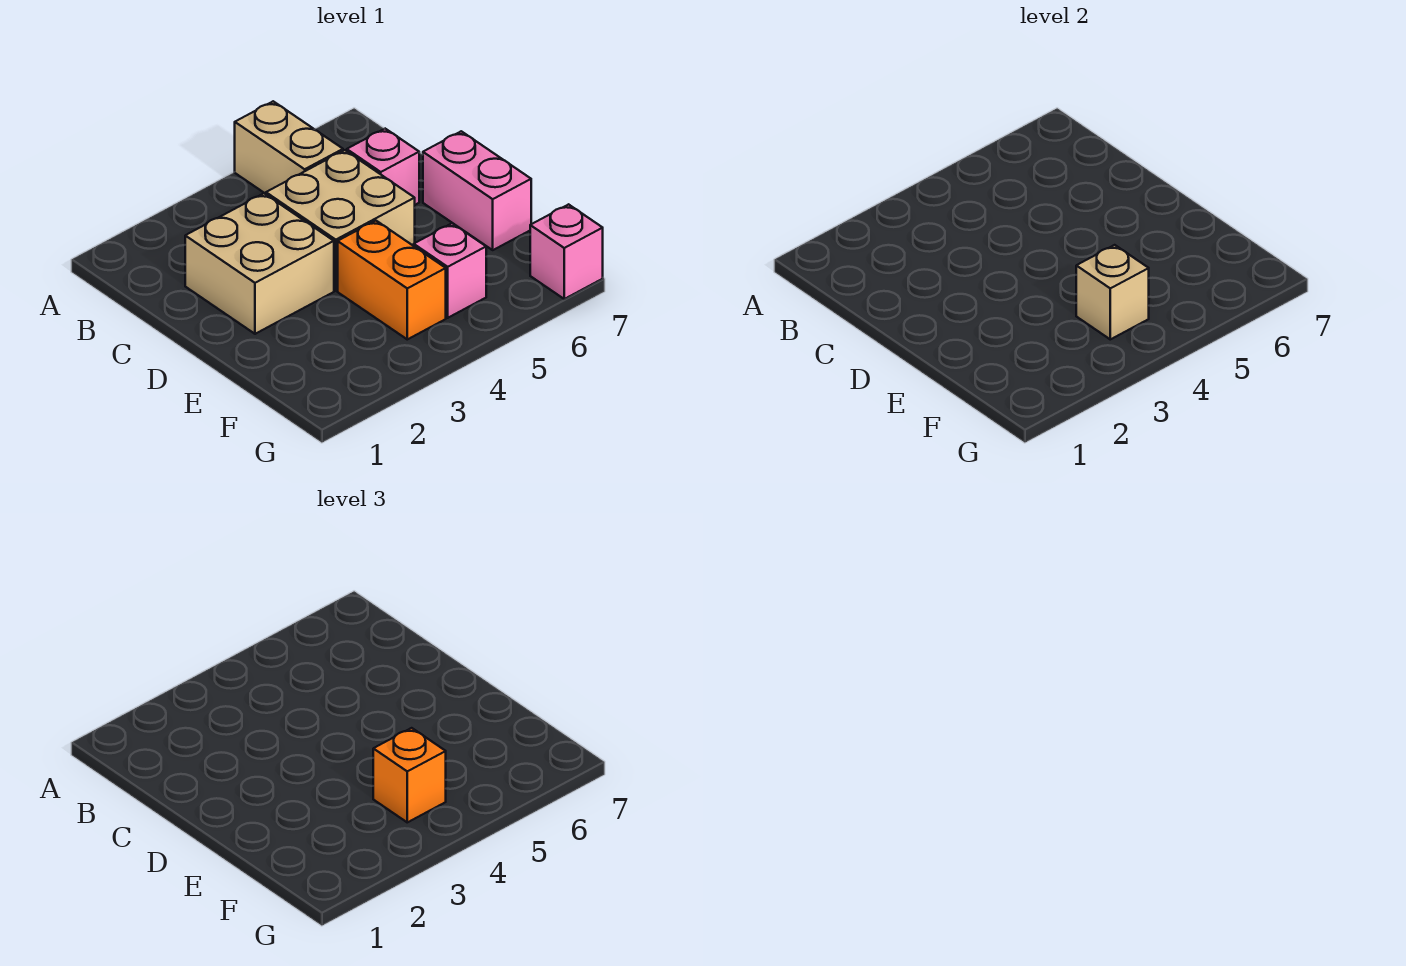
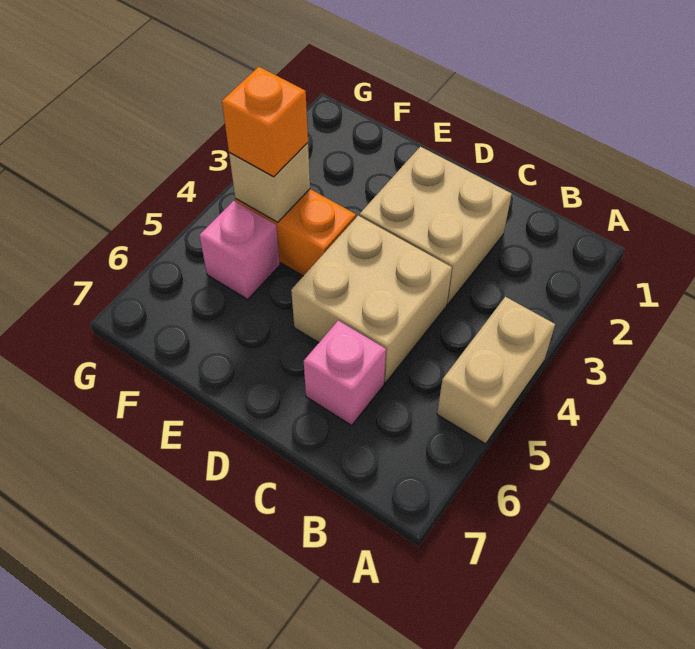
tan brick A5:B5 level 1 -> tan brick A4:A5 level 1
pink brick D7:E7 level 1 -> none
pink brick G7 level 1 -> none

